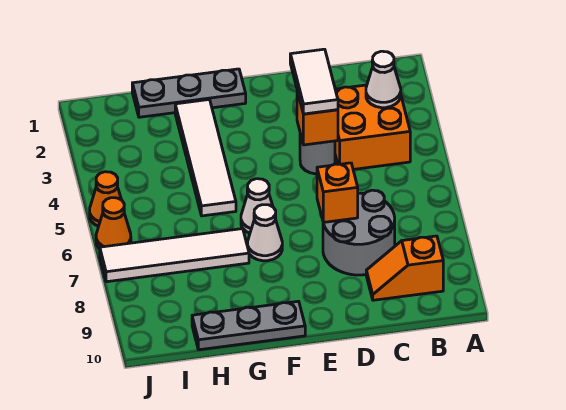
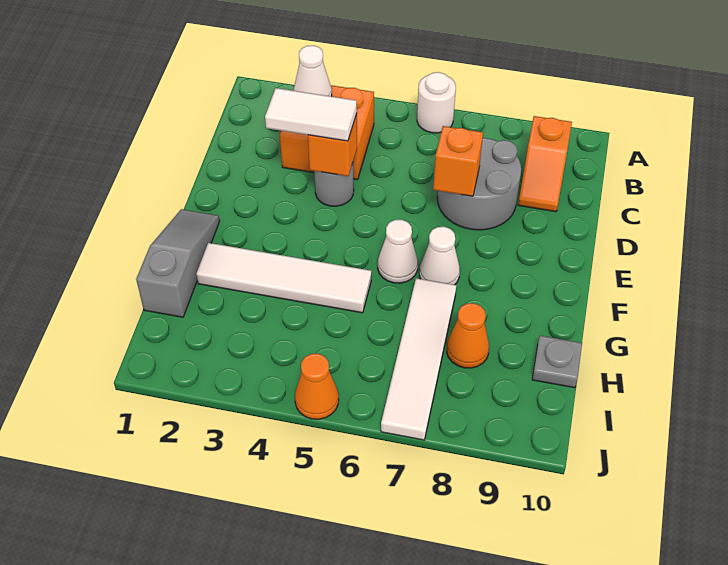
none -> white round brick A6 level 1
grey plate F1:H1 level 1 -> grey slope F1:H1 level 1 top H
grey plate F10:H10 level 1 -> grey plate H10 level 1
orange cone J6 level 1 -> orange cone H8 level 1

